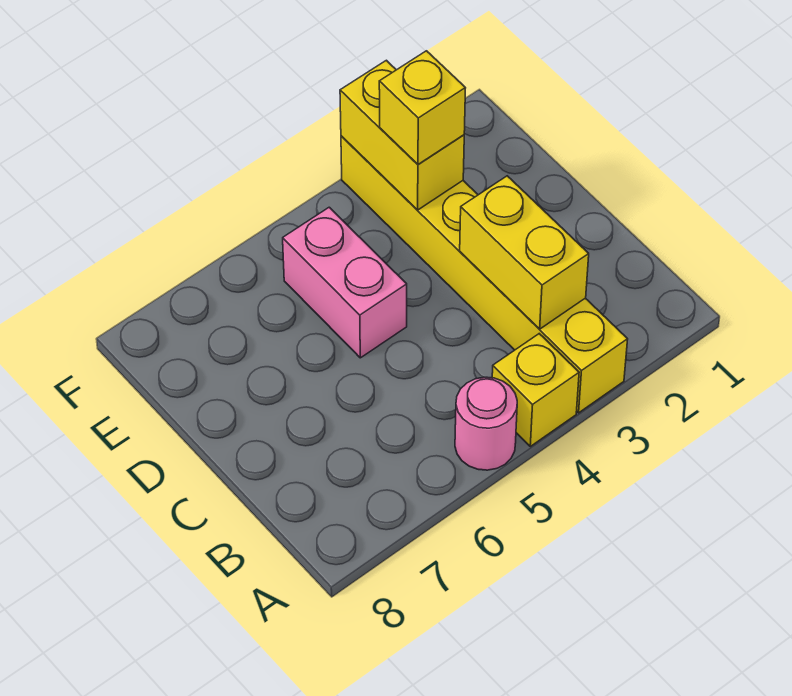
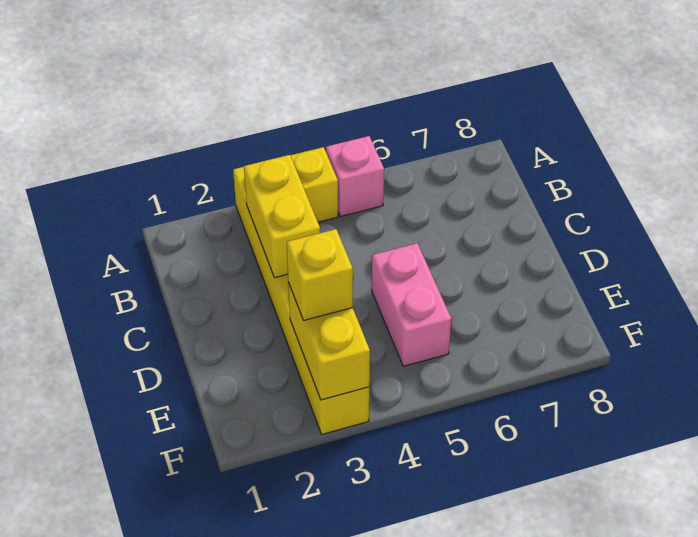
pink round brick A5 level 1 -> pink brick A5 level 1

